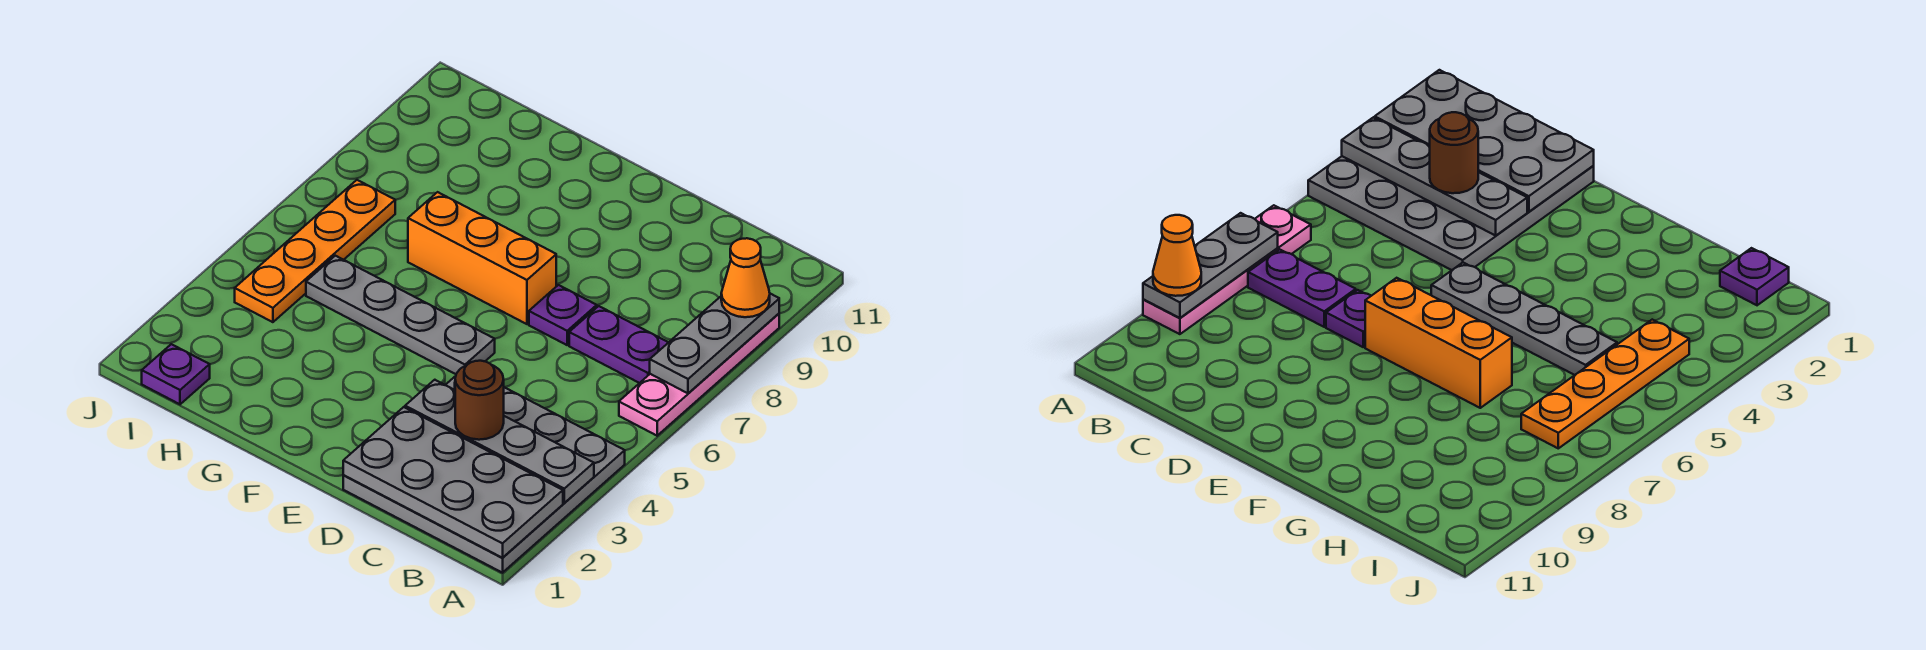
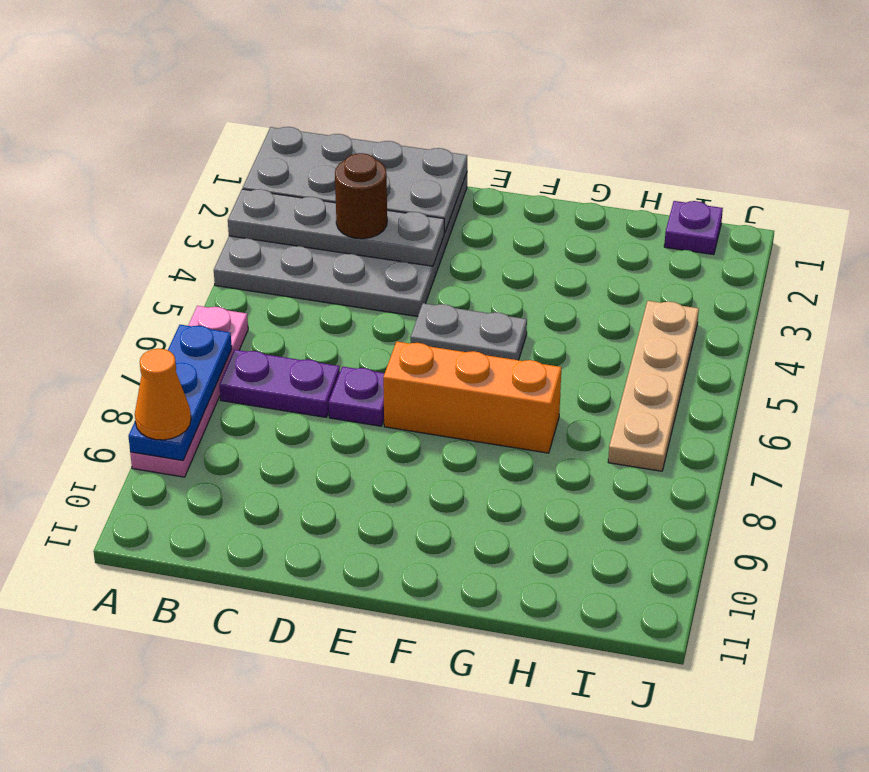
grey plate A7:A9 level 2 -> blue plate A7:A9 level 2
grey plate E5:H5 level 1 -> grey plate E5:F5 level 1
orange plate I4:I7 level 1 -> tan plate I4:I7 level 1

